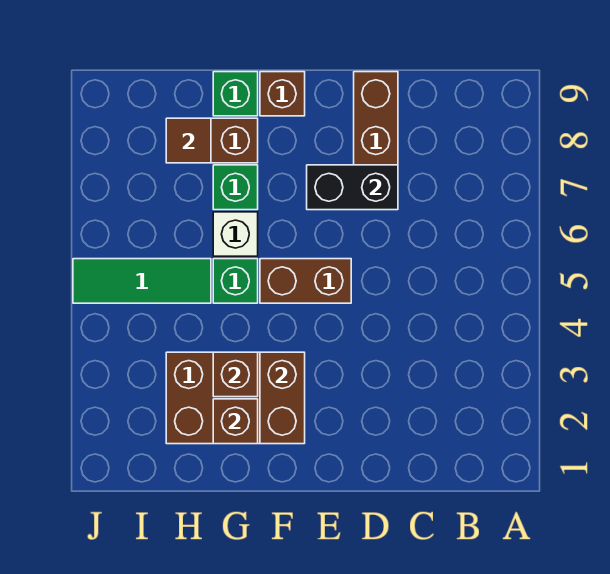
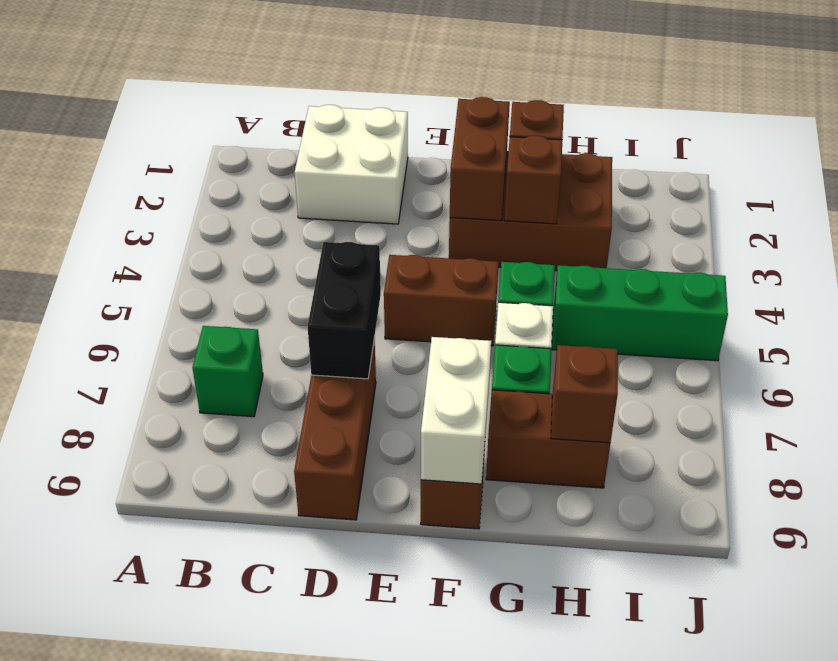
none -> white brick C1:D2 level 1
black brick D7:E7 level 2 -> black brick D6:D7 level 2
none -> white brick F8:F9 level 2
green brick G9 level 1 -> green brick B7 level 1
green tile H5:J5 level 1 -> green brick H5:J5 level 1
brown tile H8 level 2 -> brown brick H8 level 2

